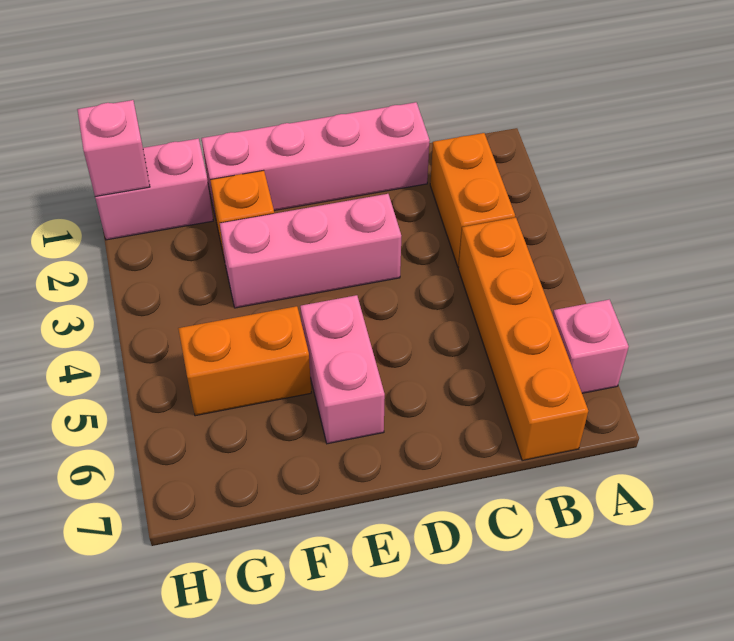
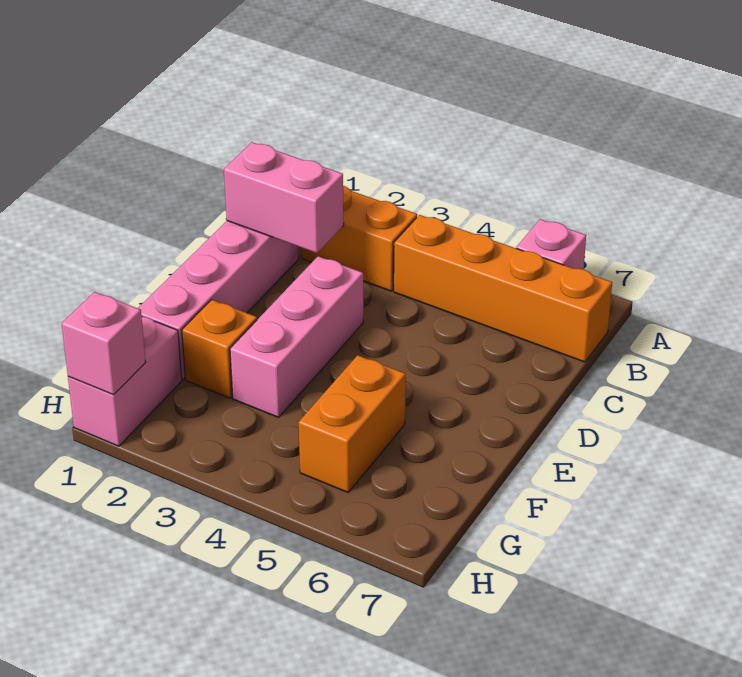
pink brick E5:E6 level 1 -> pink brick C1:C2 level 2

